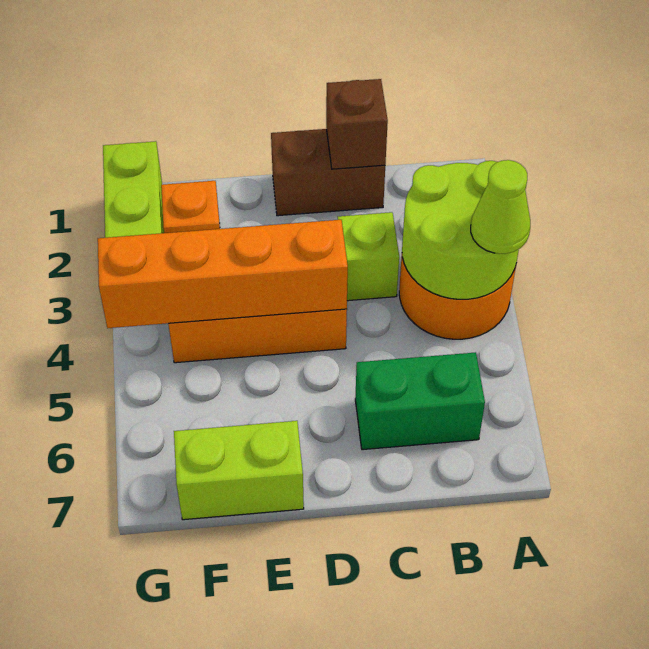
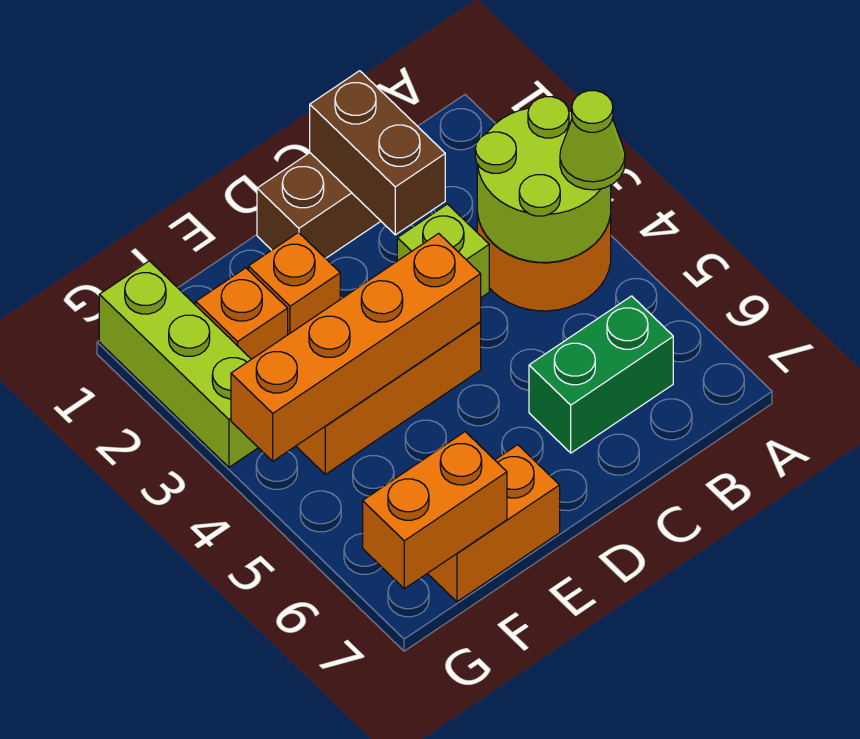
brown brick C1 level 2 -> brown brick C1:C2 level 2
none -> orange brick E2 level 1
lime brick E7:F7 level 1 -> orange brick E7:F7 level 1
none -> orange brick F7:G7 level 2

